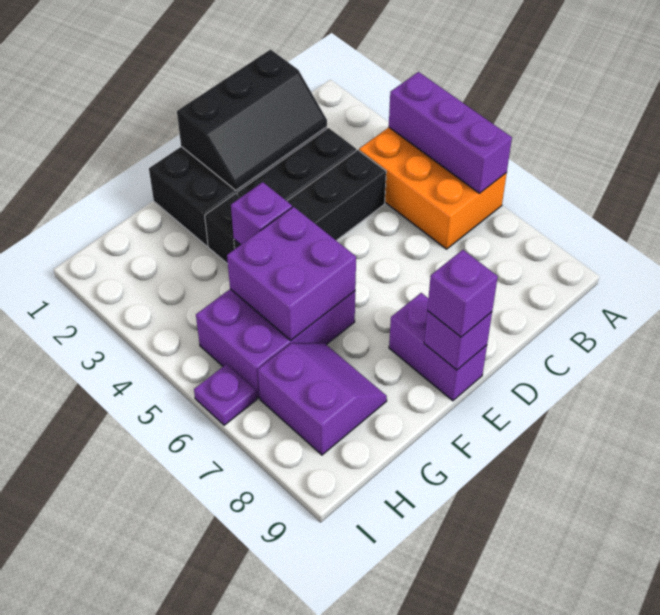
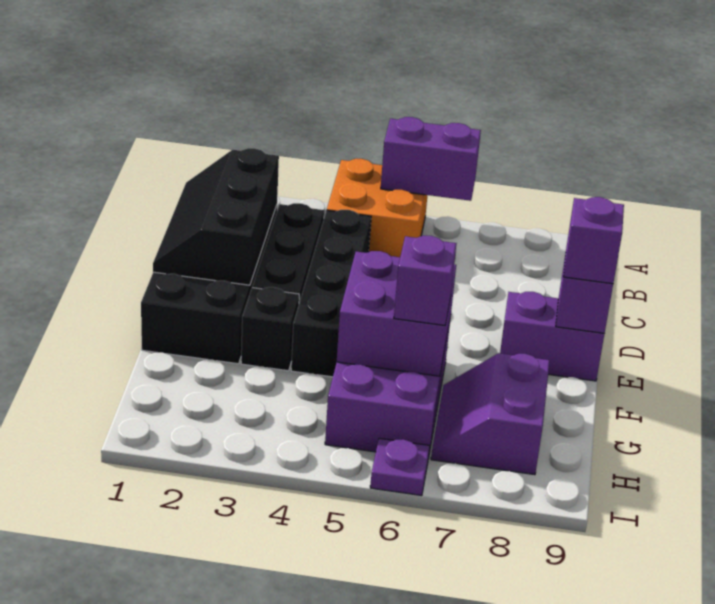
orange brick A4:B6 level 1 -> orange brick A4:B5 level 1
purple brick A4:A6 level 2 -> purple brick A5:A6 level 2
black slope C1:E2 level 2 top 1 -> black slope C1:E2 level 2 top 2
purple brick F4 level 2 -> purple brick G6 level 3
purple slope G7:H8 level 1 top H -> purple slope G7:H8 level 1 top 8

